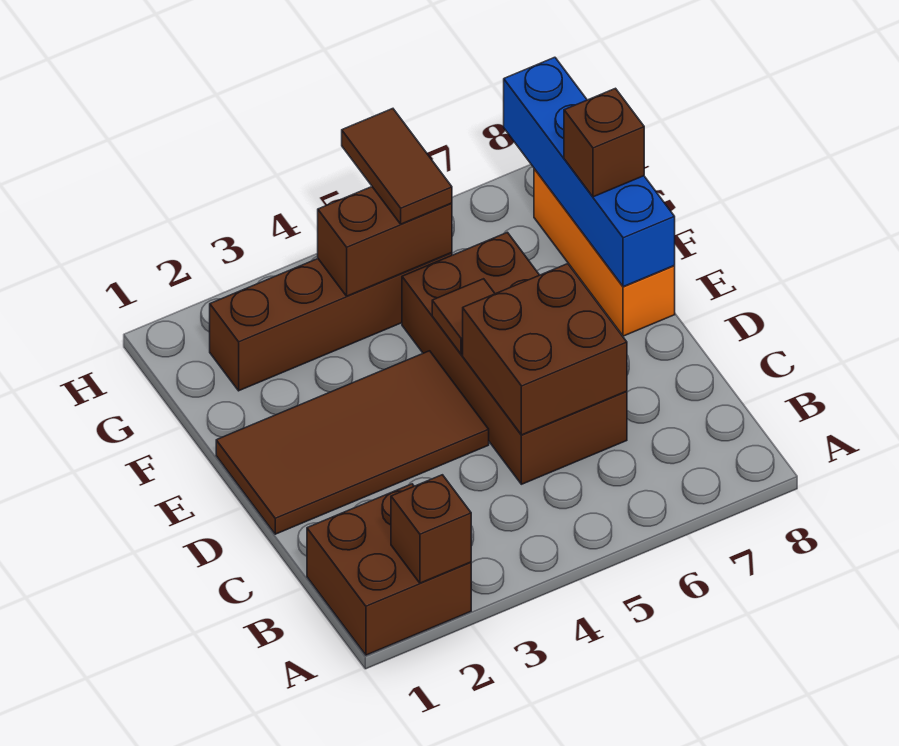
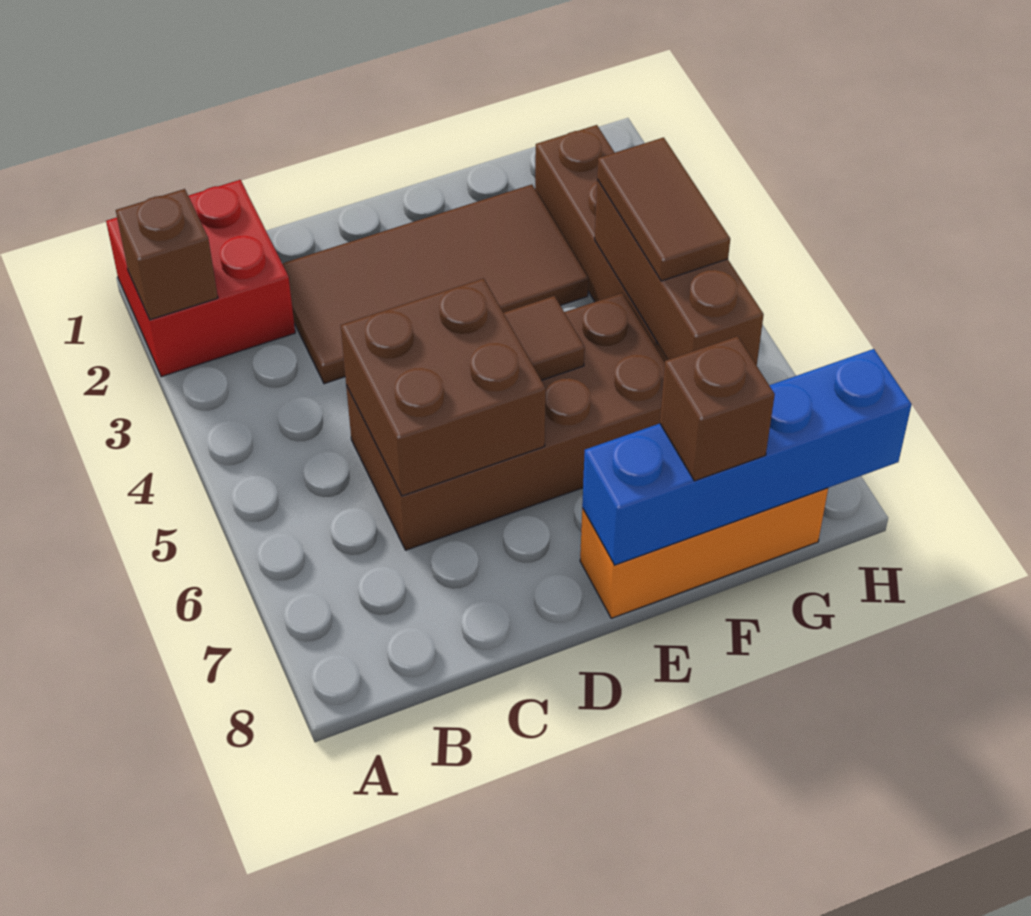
brown brick A1:B2 level 1 -> red brick A1:B2 level 1
brown tile D1:E4 level 1 -> brown tile C2:F3 level 1
brown brick G4:G5 level 2 -> brown brick G4:G6 level 2
brown tile G5:H5 level 3 -> brown tile G4:G5 level 3

